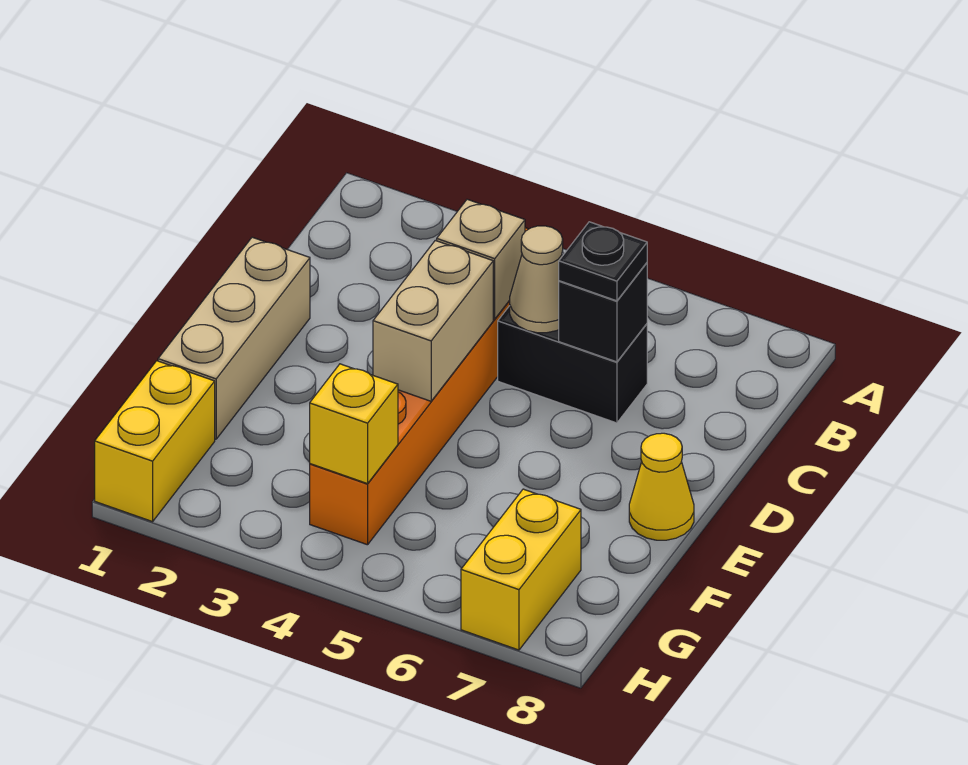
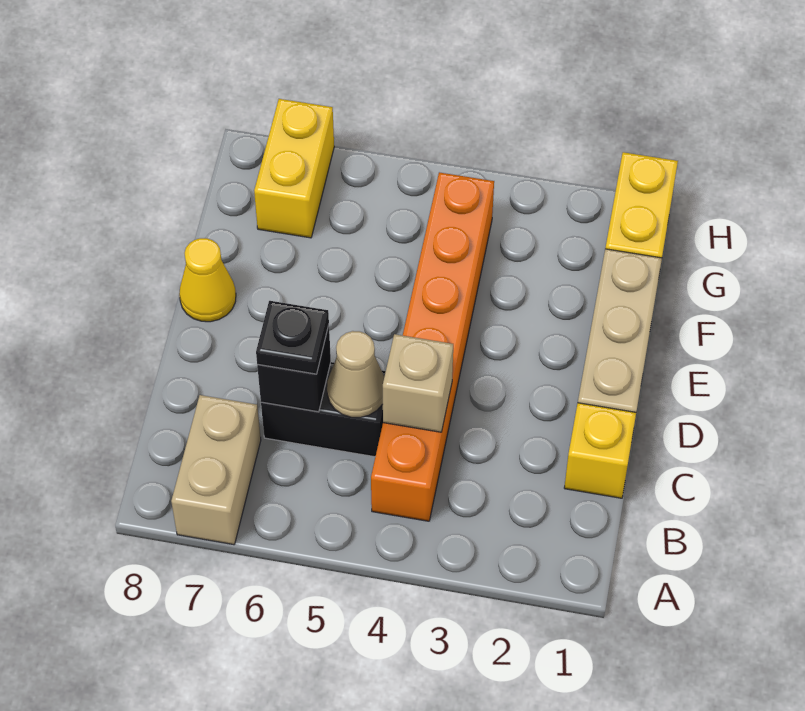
tan brick D4:E4 level 2 -> tan brick A7:B7 level 1
yellow brick G4 level 2 -> yellow brick C1 level 1

